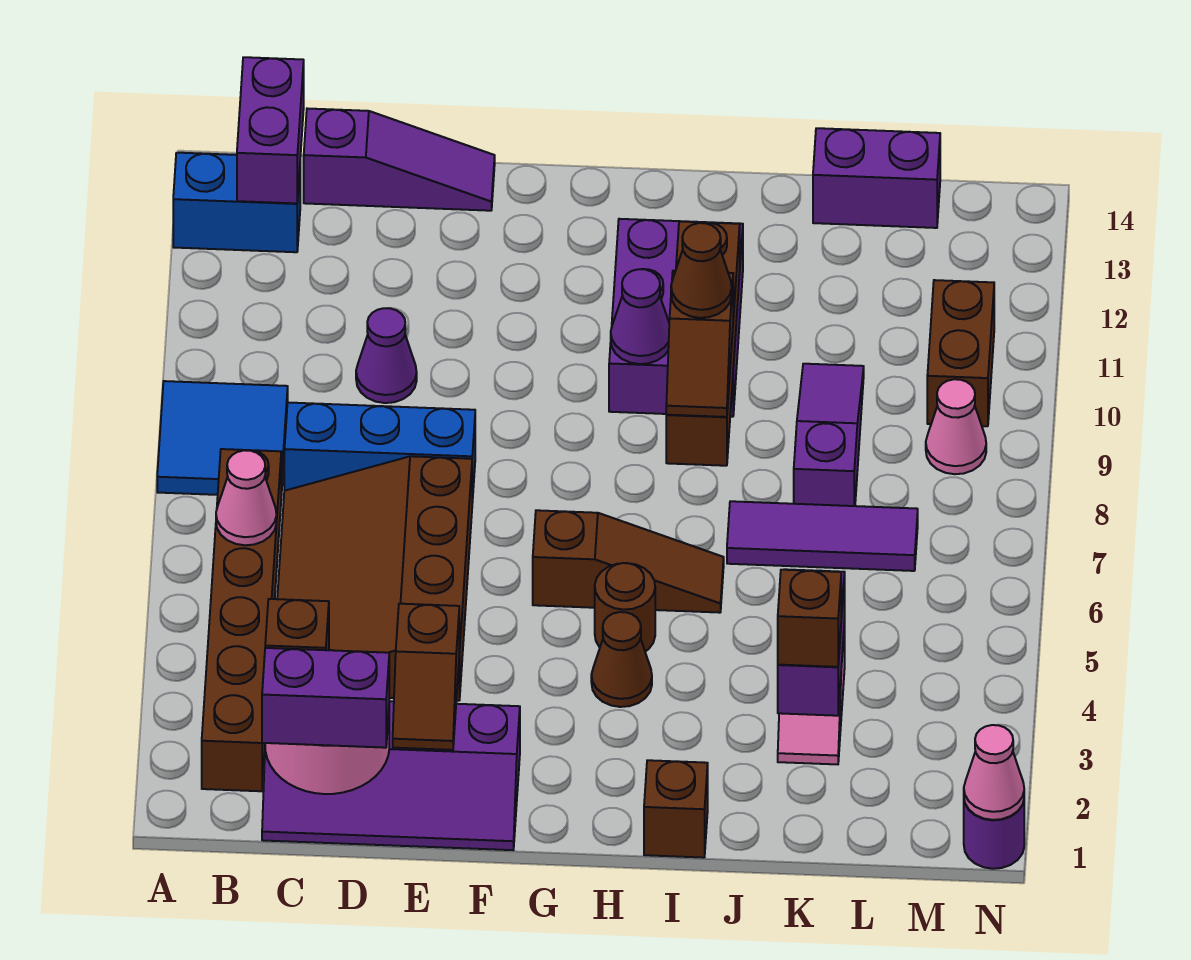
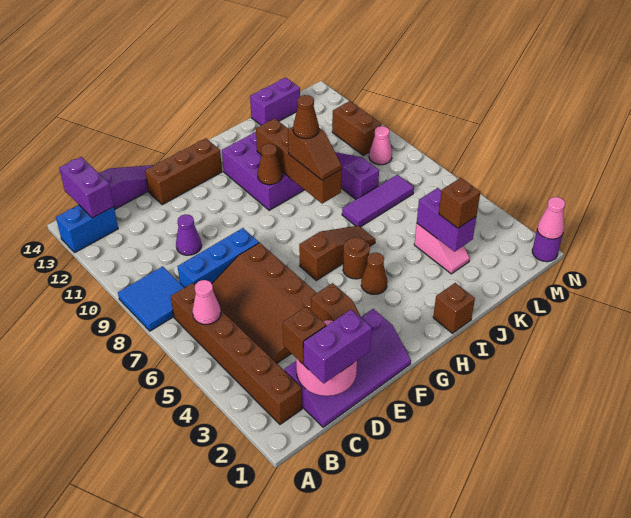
none -> brown brick E13:G13 level 1
purple cone H10 level 2 -> brown cone H10 level 2

